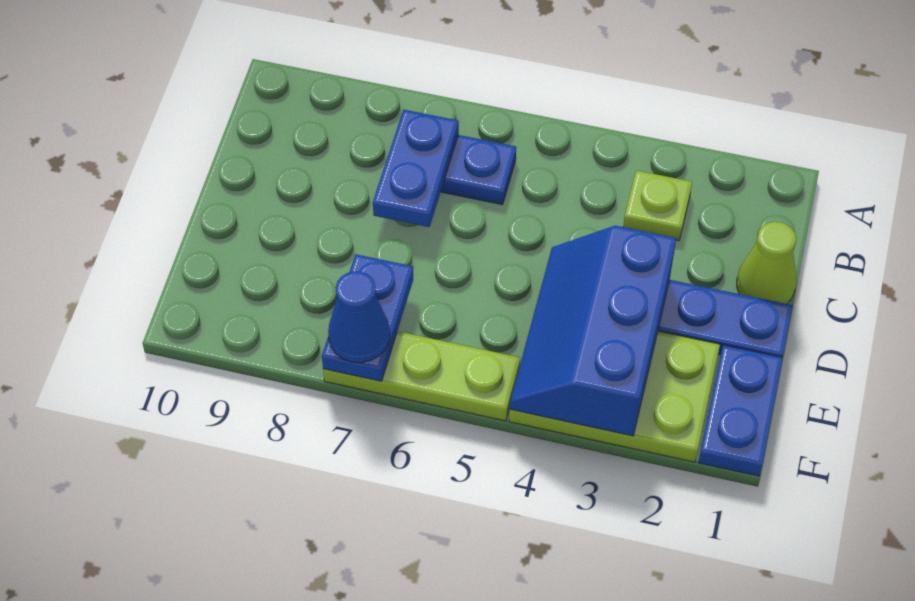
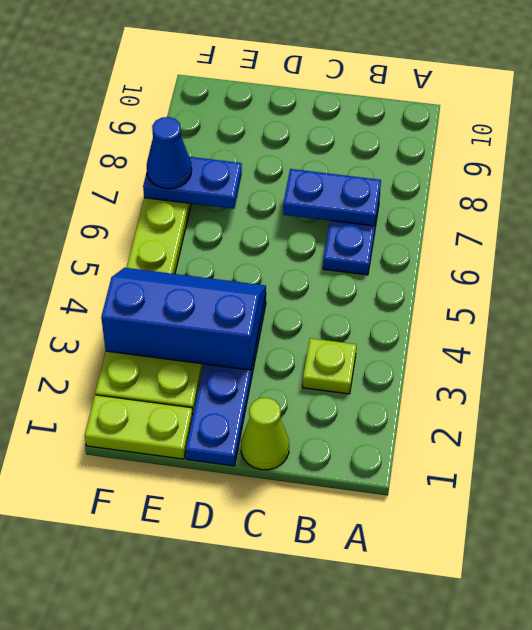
blue plate E1:F1 level 1 -> lime plate E1:F1 level 1

